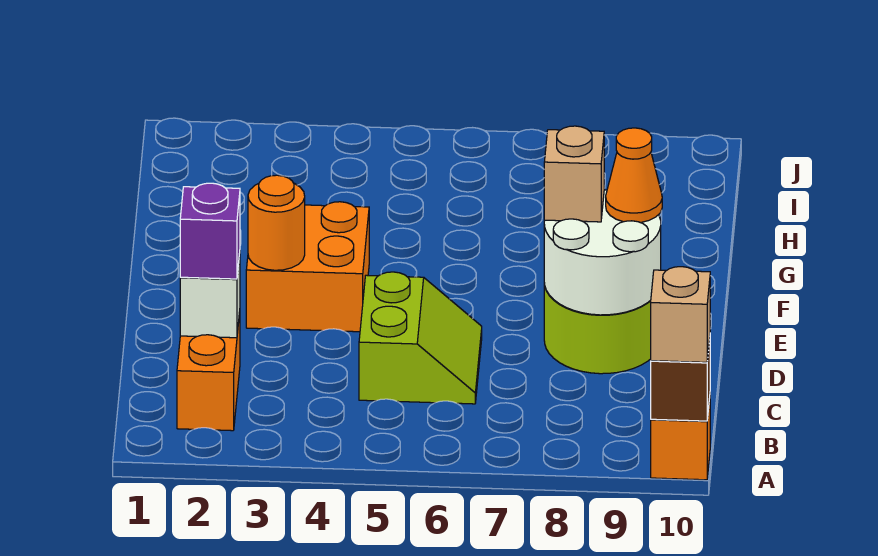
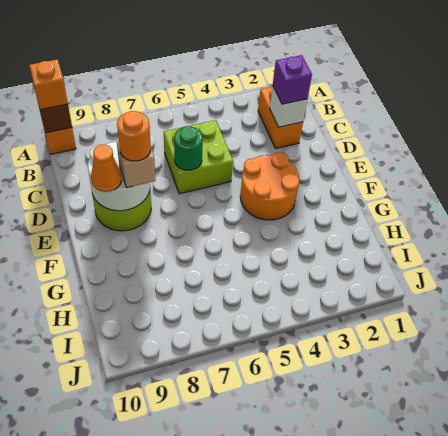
tan brick A10 level 3 -> orange brick A10 level 3
lime slope C5:D6 level 1 top 5 -> lime brick C5:D6 level 1
none -> green round brick D6 level 2
orange brick E3:F4 level 1 -> orange round brick E3:F4 level 1
orange round brick E3 level 2 -> orange round brick E8 level 4

